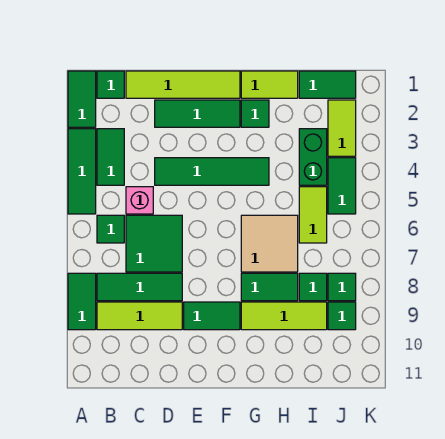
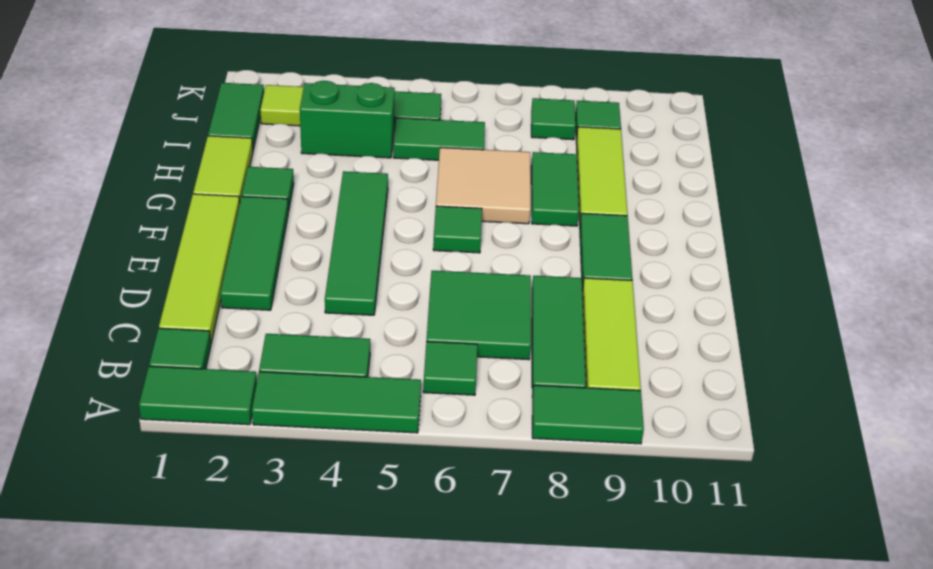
pink brick C5 level 1 -> none
lime tile I5:I6 level 1 -> green tile I5:I6 level 1
green tile I8 level 1 -> green tile F6 level 1

